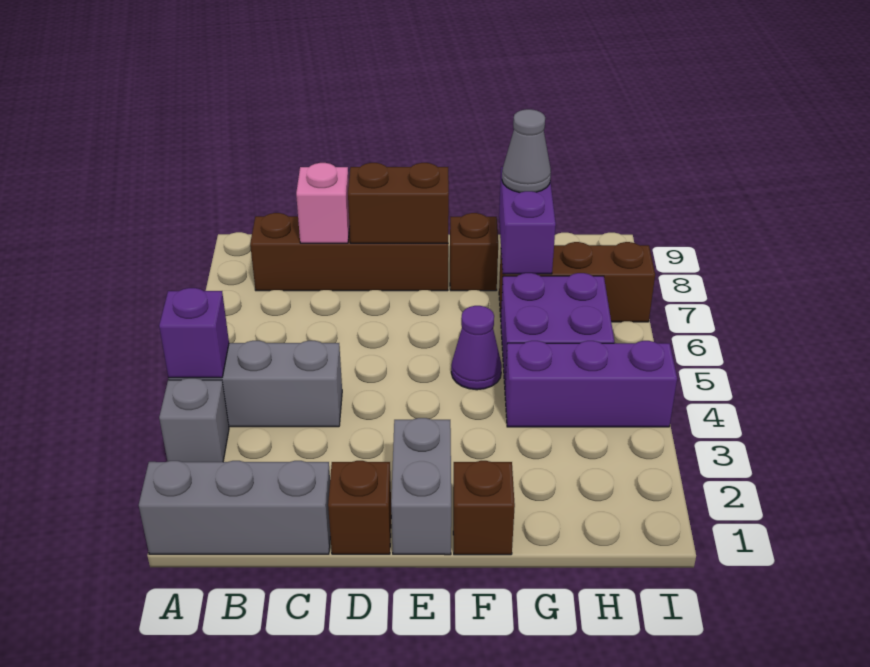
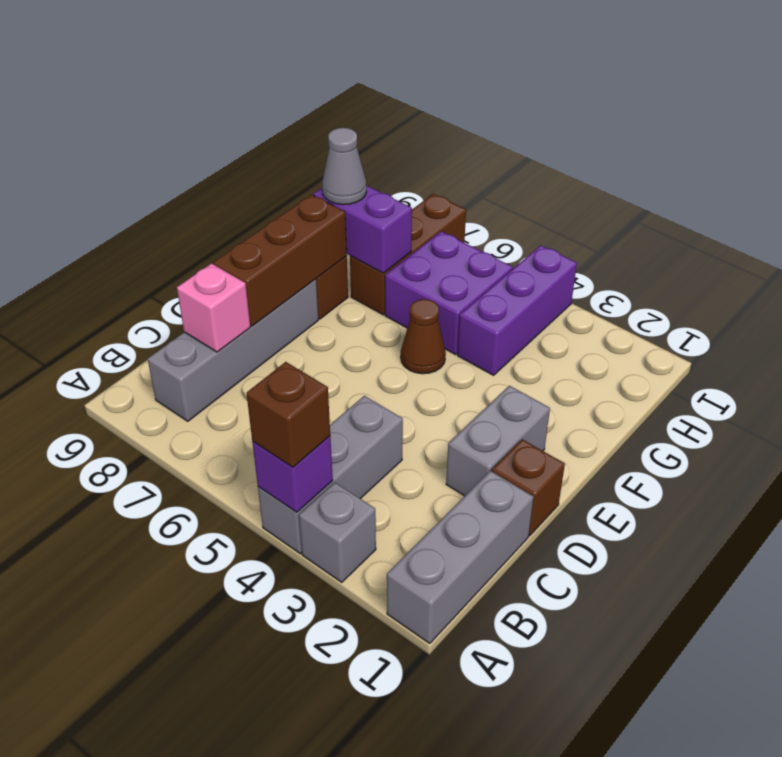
brown brick B8:E8 level 1 -> grey brick B8:E8 level 1
brown brick D8:E8 level 2 -> brown brick D8:F8 level 2
grey brick E1:E2 level 1 -> grey brick D2:E2 level 1
brown brick F1 level 1 -> brown brick A4 level 3
purple cone F5 level 1 -> brown cone F5 level 1

